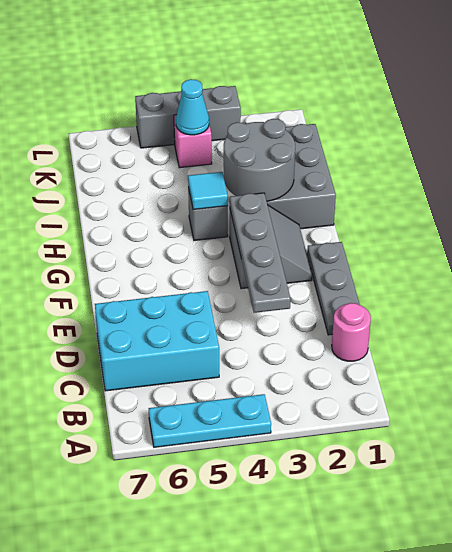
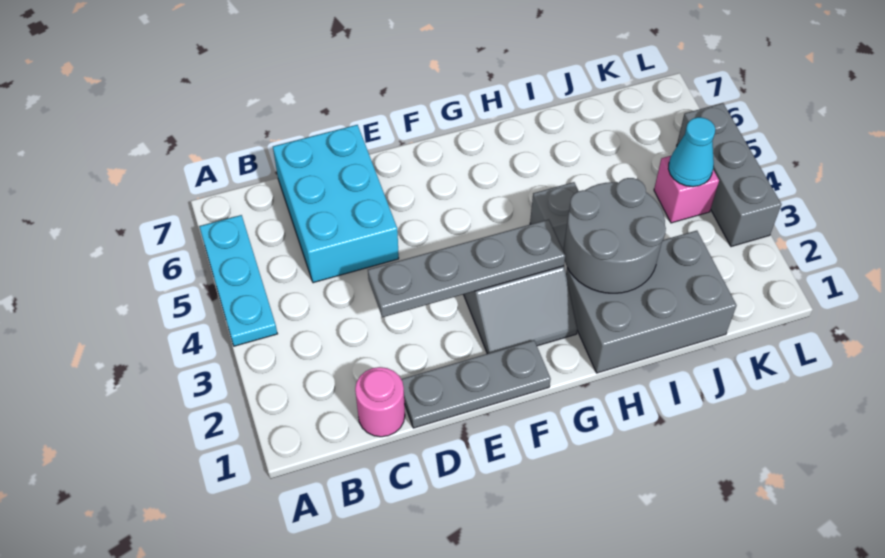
cyan tile H4 level 2 -> none

